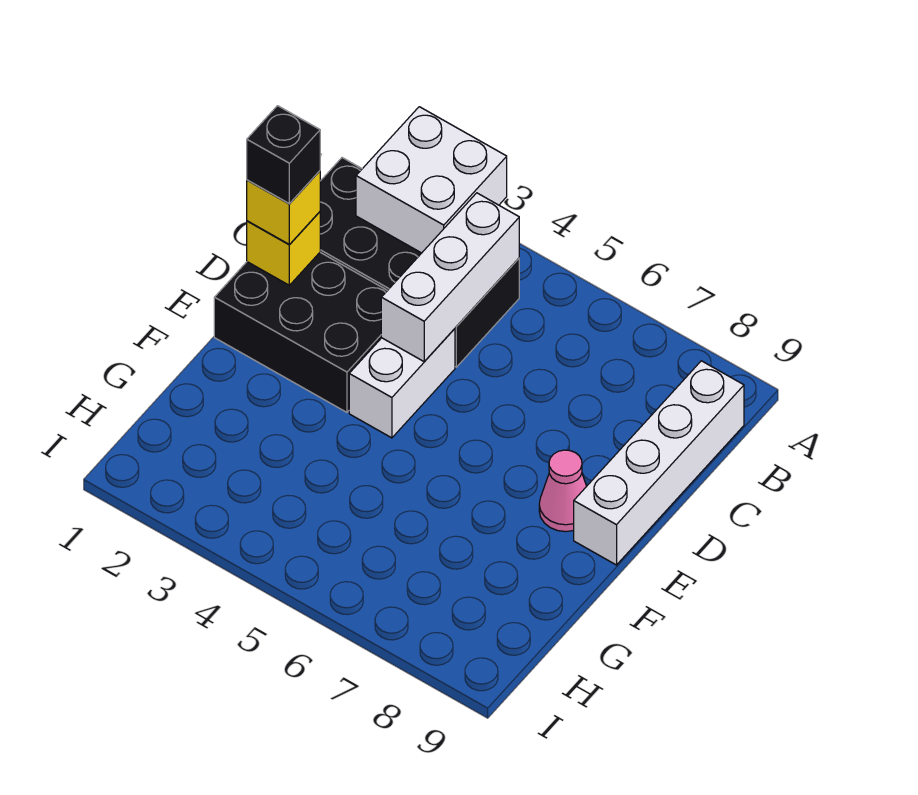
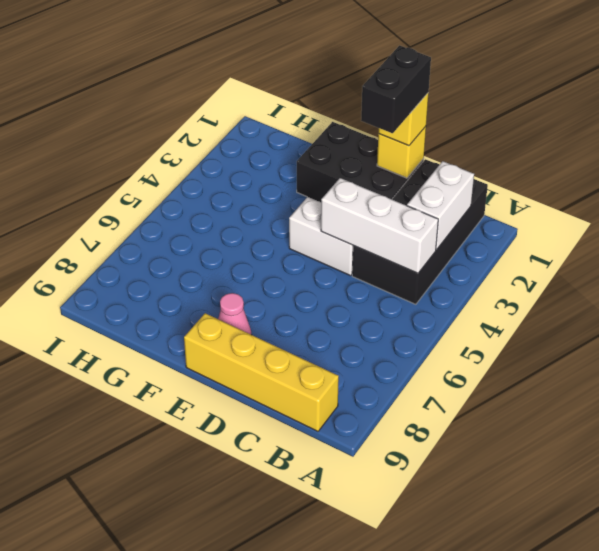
white brick A2:B3 level 2 -> white brick B2:B3 level 2
white brick B9:E9 level 1 -> yellow brick B9:E9 level 1
black brick D1:E3 level 1 -> black brick D1:F2 level 1
black brick D1 level 4 -> black brick D1:D2 level 4

